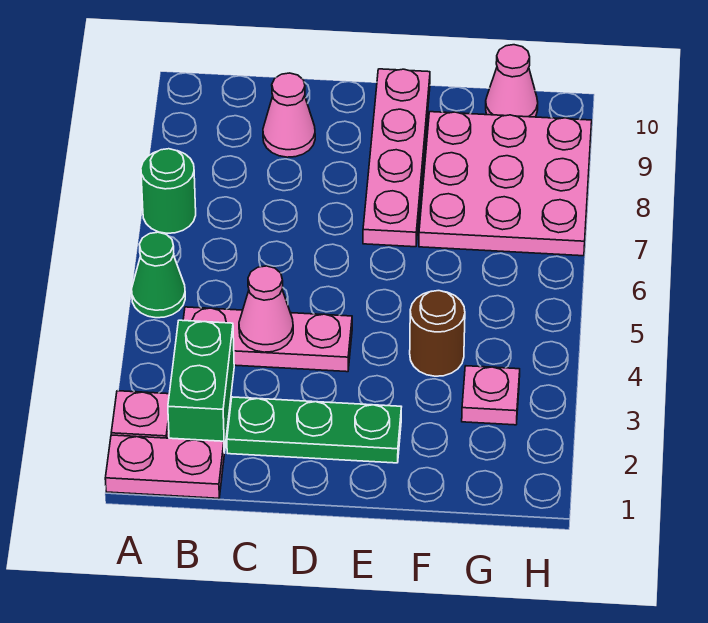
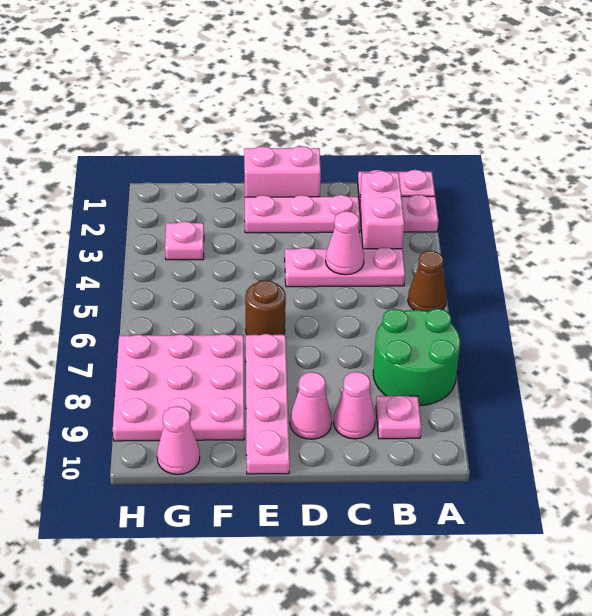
green cone A5 level 1 -> brown cone A5 level 1
green round brick A7 level 1 -> green round brick A7:B8 level 1
green brick B2:B3 level 1 -> pink brick B2:B3 level 1
none -> pink plate B9 level 1
green plate C2:E2 level 1 -> pink plate C2:E2 level 1
none -> pink brick D1:E1 level 1
none -> pink cone D9 level 1
brown round brick F4 level 1 -> brown round brick E6 level 1

